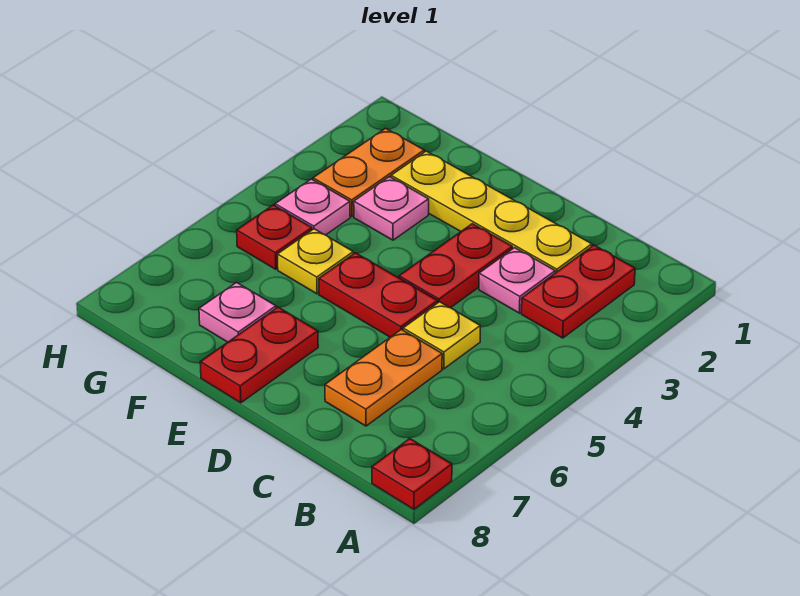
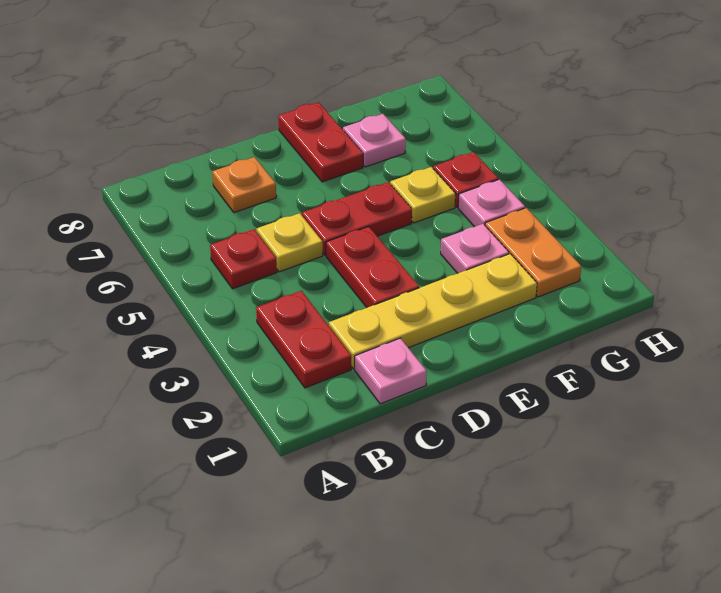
red plate A8 level 1 -> red plate B5 level 1
pink plate C3 level 1 -> pink plate C1 level 1
orange plate C6:C7 level 1 -> orange plate C7 level 1

